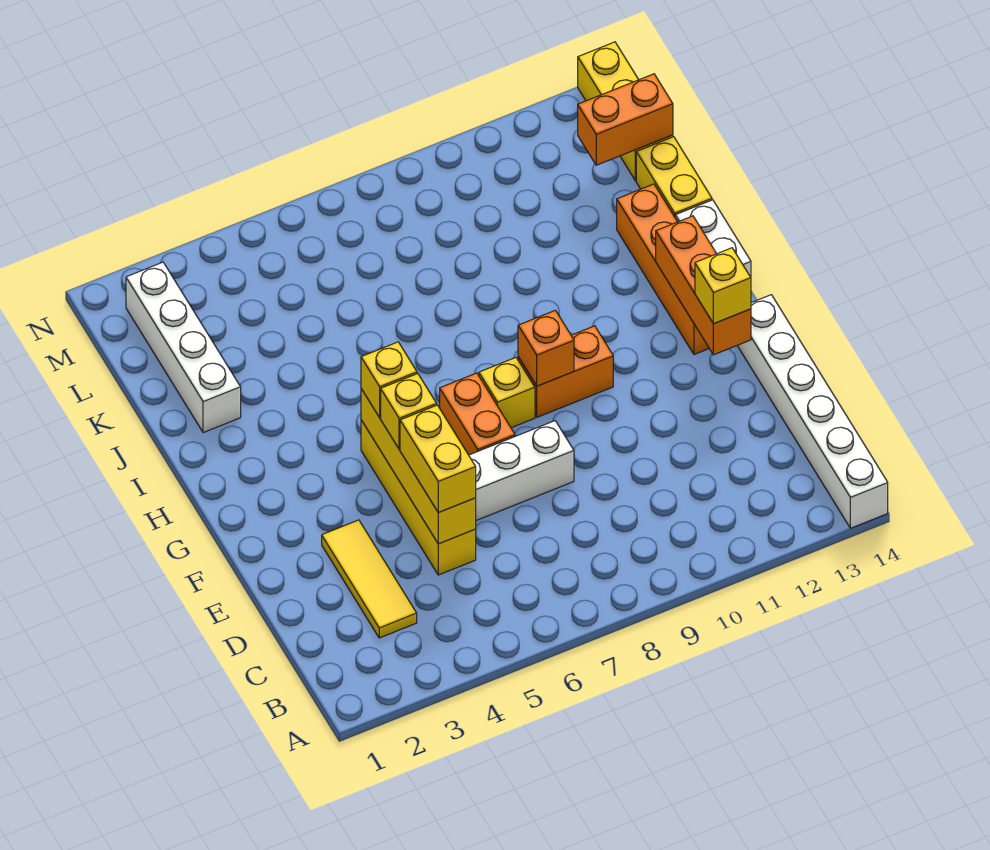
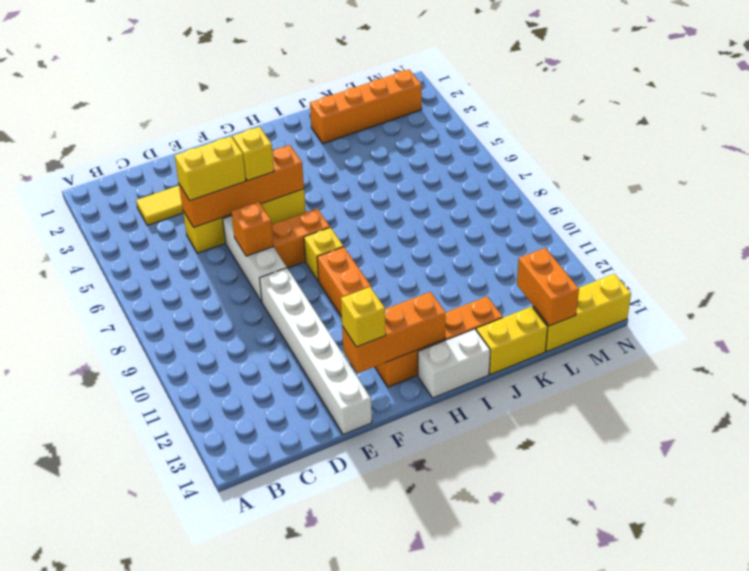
white brick A14:F14 level 1 -> white brick E9:E14 level 1
yellow brick D5:G5 level 2 -> orange brick D5:G5 level 2
yellow brick G5 level 3 -> none
orange brick G9 level 2 -> orange brick E7 level 2
white brick J2:M2 level 1 -> orange brick J2:M2 level 1

